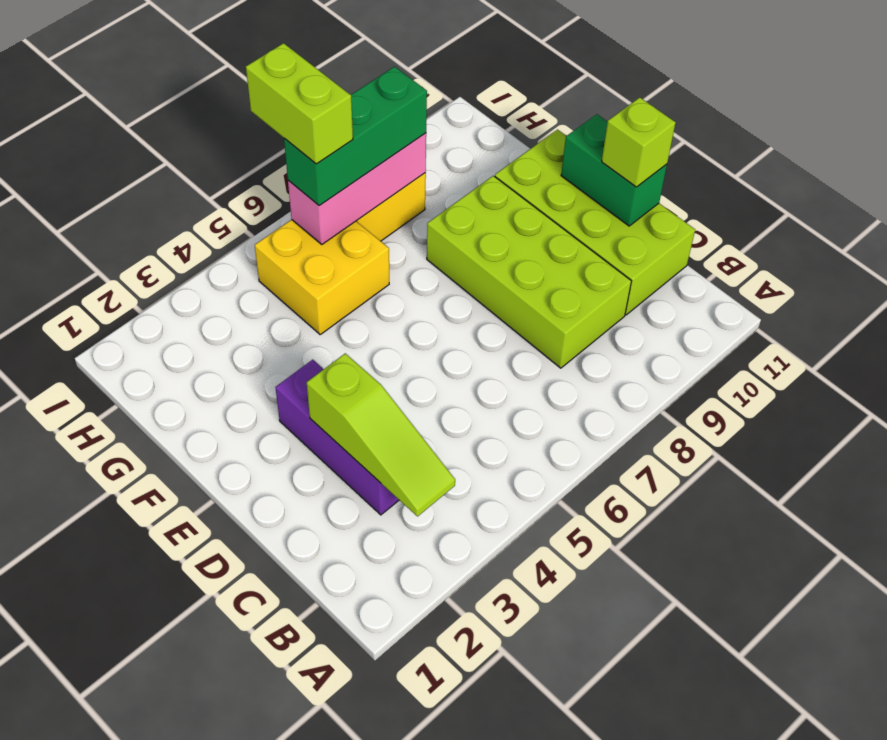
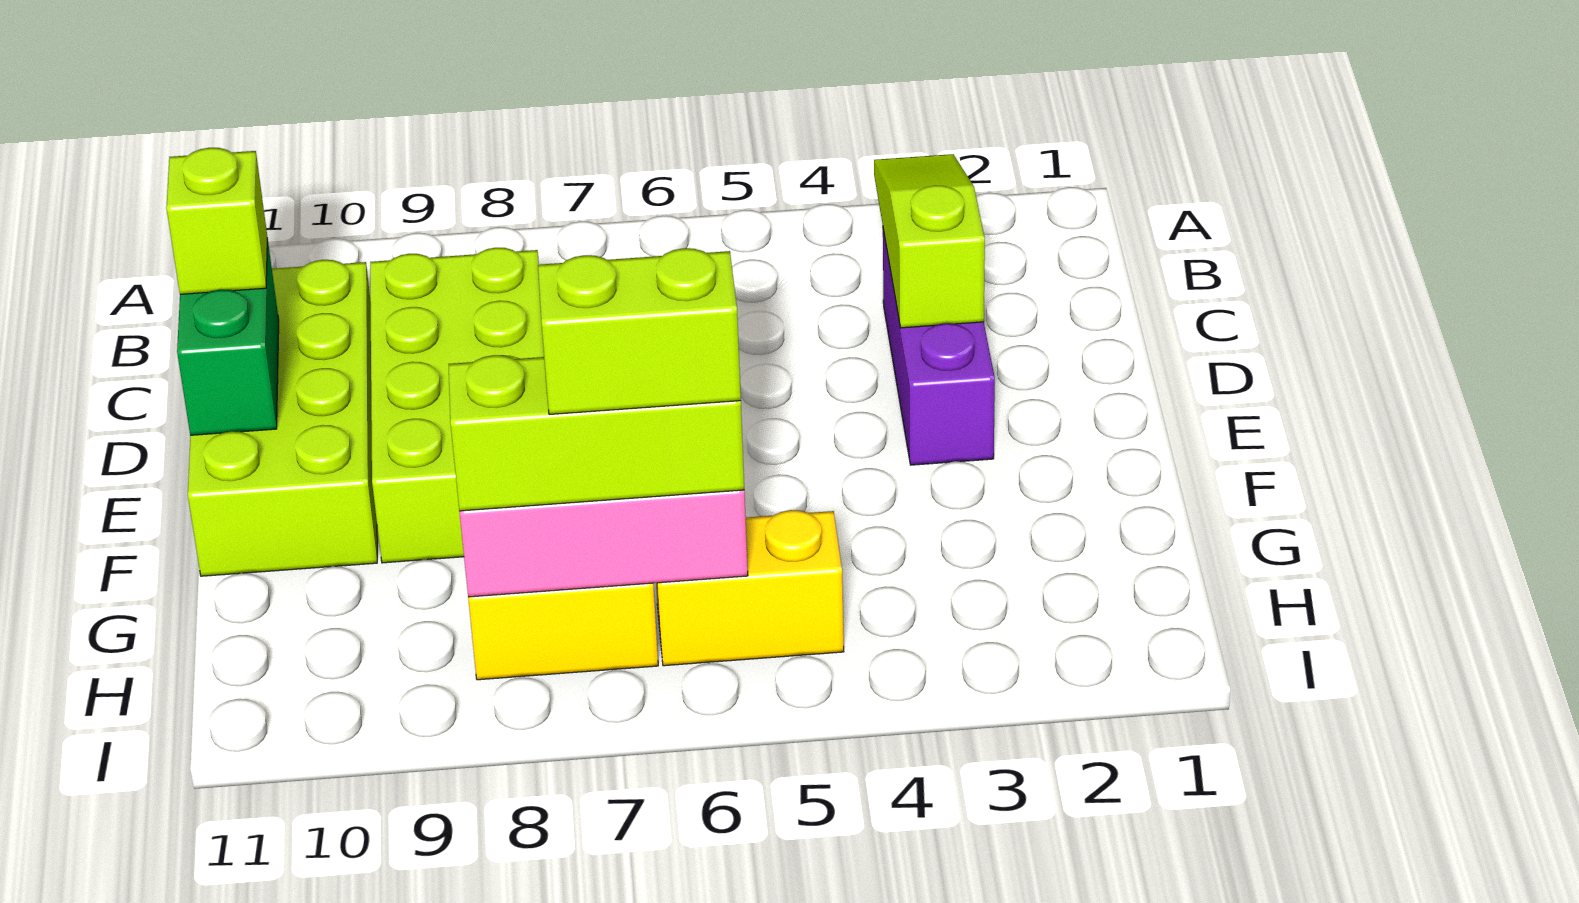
yellow brick G5:H6 level 1 -> yellow brick H5:H6 level 1
green brick H6:H8 level 3 -> lime brick H6:H8 level 3
lime brick H6:I6 level 4 -> lime brick H6:H7 level 4

